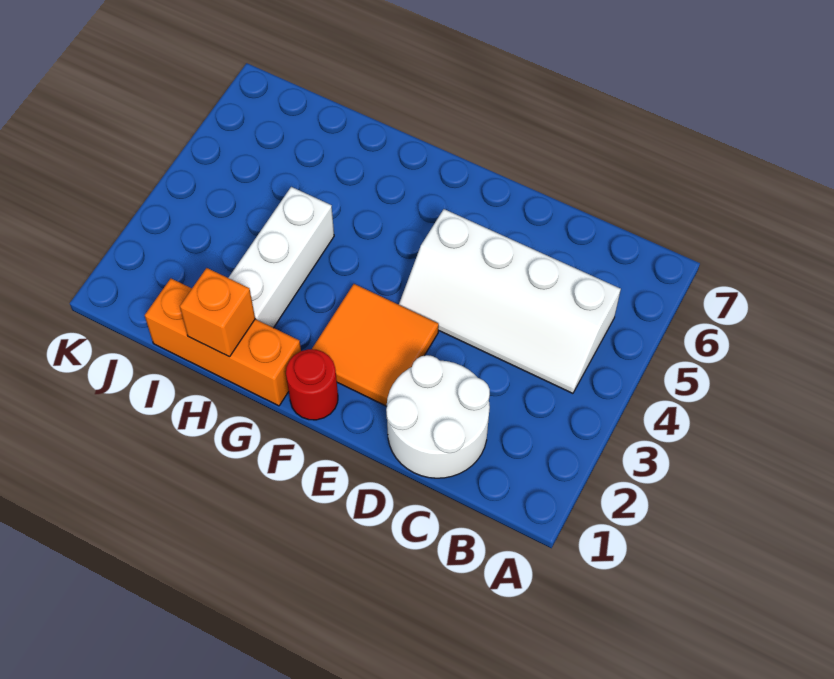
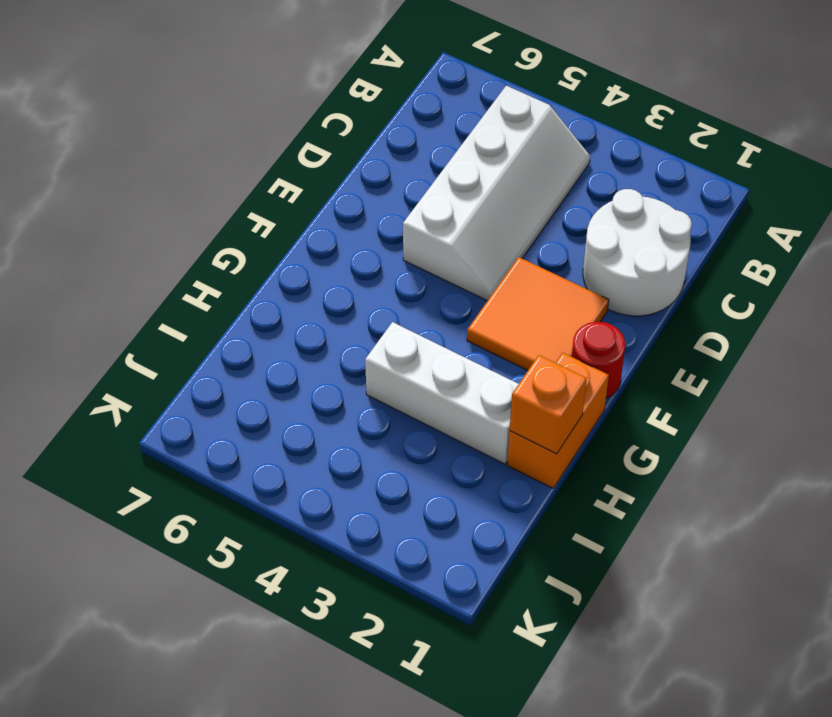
orange brick G1:I1 level 1 -> orange brick G1:H1 level 1

